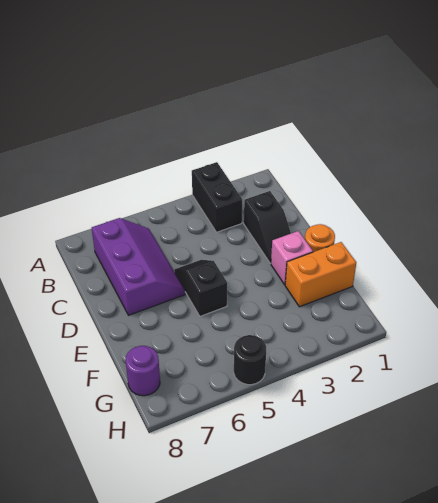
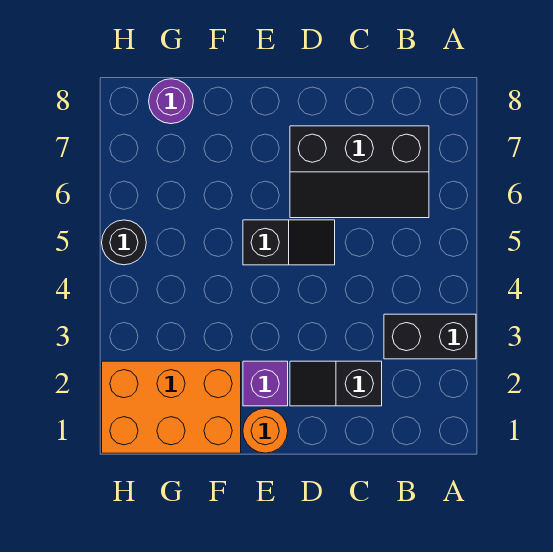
purple slope B6:D7 level 1 top 7 -> black slope B6:D7 level 1 top 7
pink brick E2 level 1 -> purple brick E2 level 1
orange brick F1:F2 level 1 -> orange brick F1:H2 level 1

